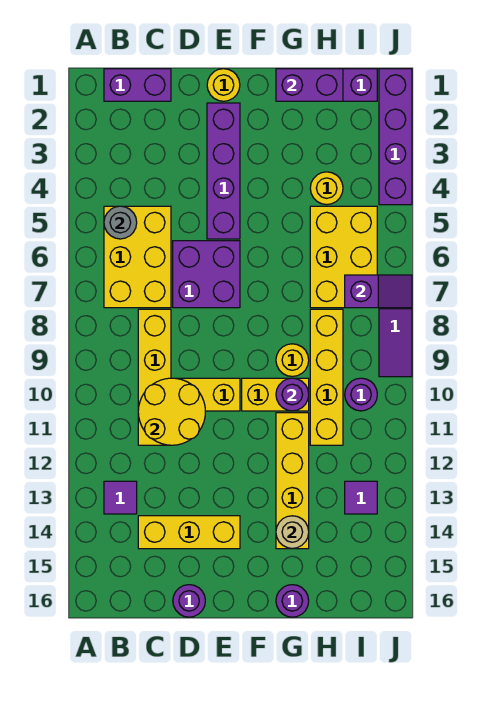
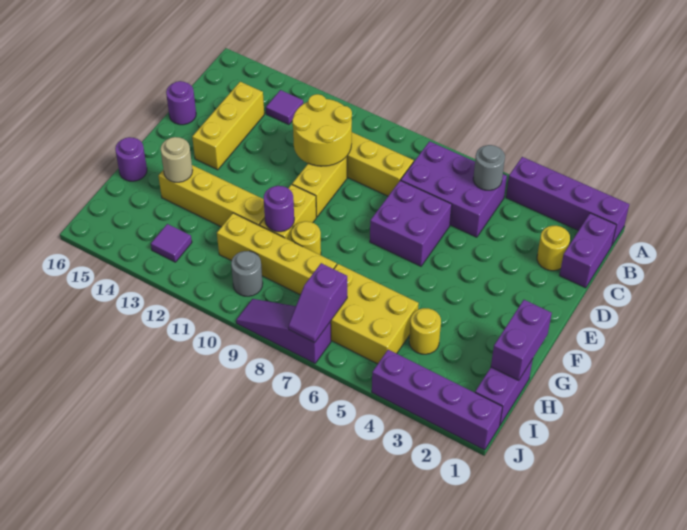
yellow brick B5:C7 level 1 -> purple brick B5:C7 level 1
yellow round brick E1 level 1 -> yellow round brick C2 level 1
purple brick E2:E5 level 1 -> purple brick A1:A4 level 1
purple round brick I10 level 1 -> grey round brick I10 level 1

